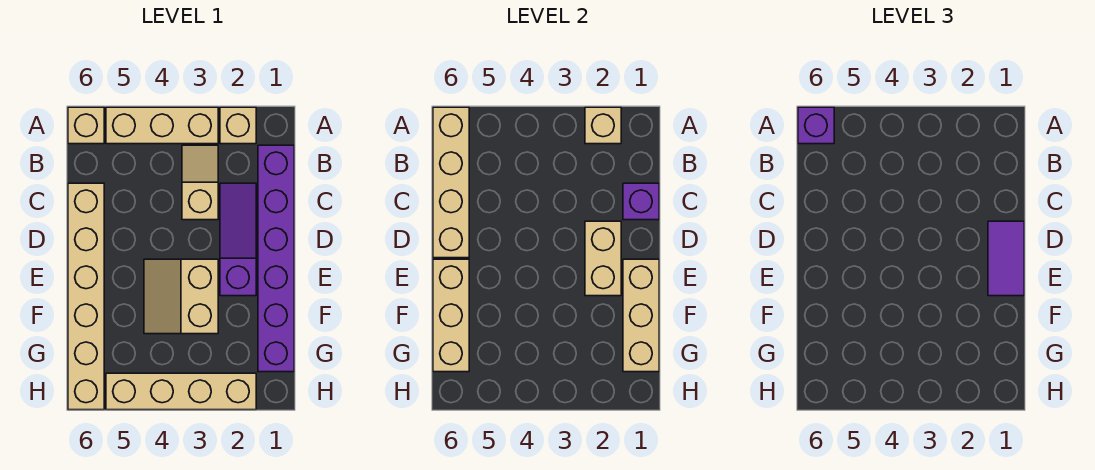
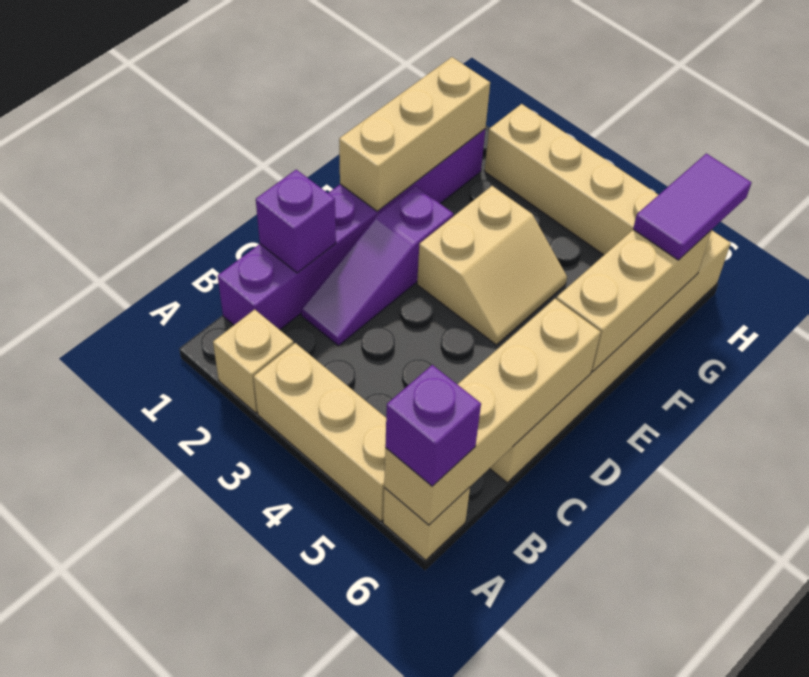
tan brick A2 level 2 -> none
tan slope B3:C3 level 1 top C -> none
purple tile D1:E1 level 3 -> purple tile G6:H6 level 3
tan brick D2:E2 level 2 -> none

